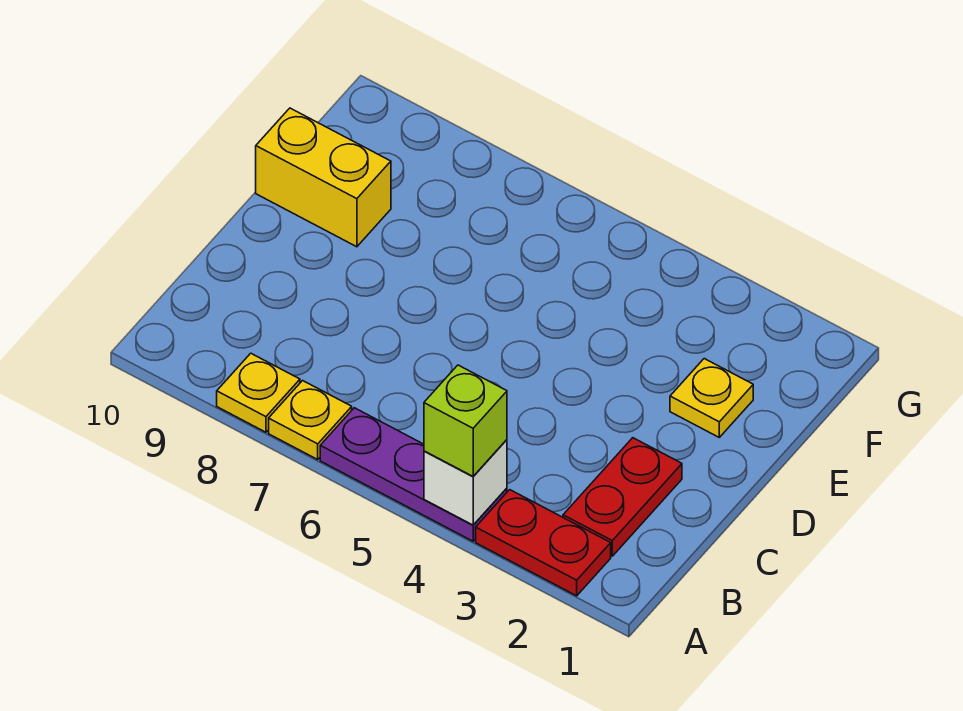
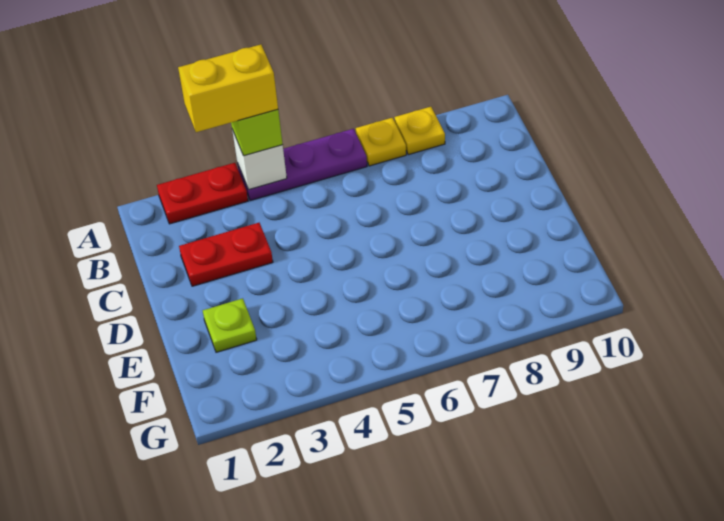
red plate B2:C2 level 1 -> red plate C2:C3 level 1
yellow plate E2 level 1 -> lime plate E2 level 1
yellow brick E9:E10 level 1 -> yellow brick A3:A4 level 4

